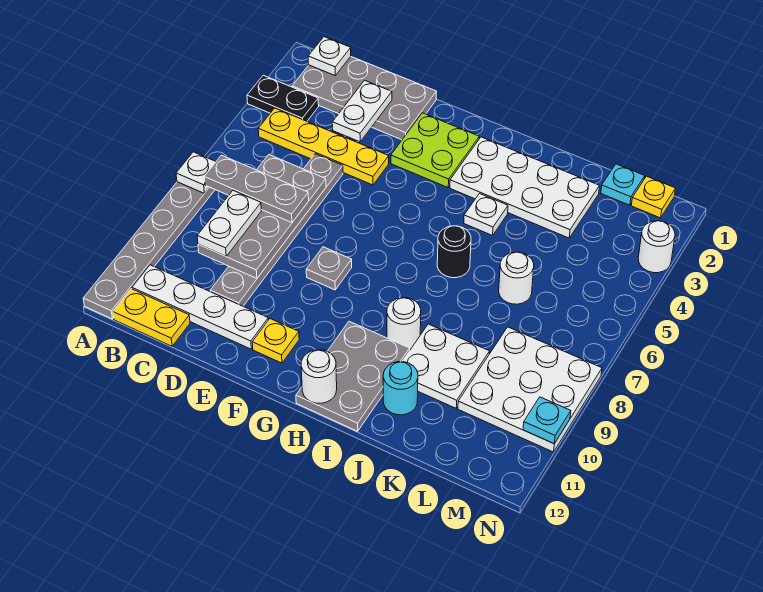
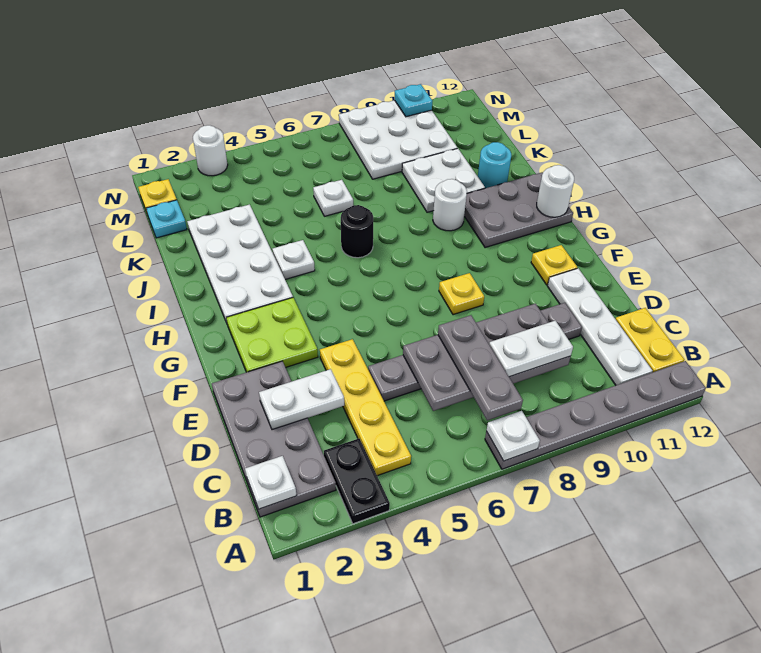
grey plate F8 level 1 -> yellow plate F8 level 1
white round brick K6 level 1 -> white plate K6 level 1

